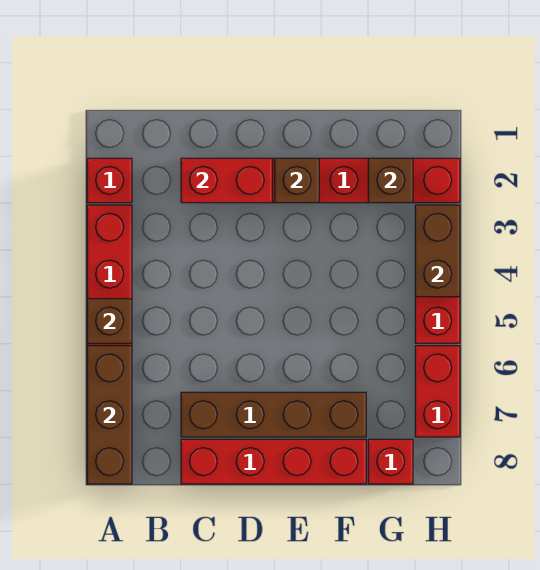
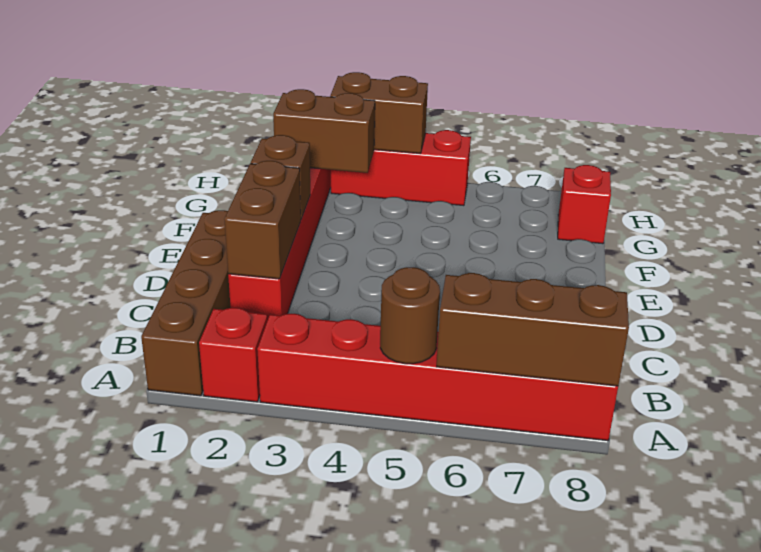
brown brick A5 level 2 -> brown round brick A5 level 2
red brick C2:D2 level 2 -> brown brick C2:D2 level 2
brown brick C7:F7 level 1 -> brown brick A1:D1 level 1
red brick C8:F8 level 1 -> none
brown brick G2 level 2 -> brown brick G2:G3 level 2
red brick H6:H7 level 1 -> none

